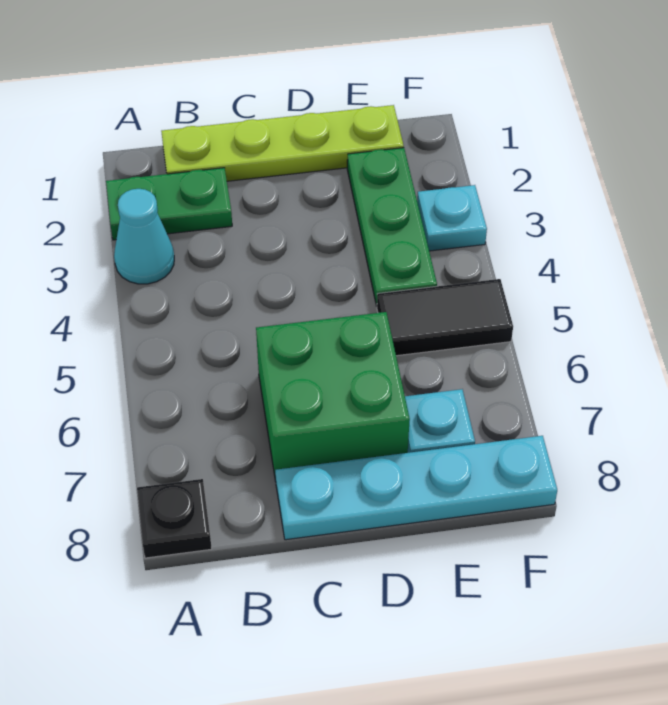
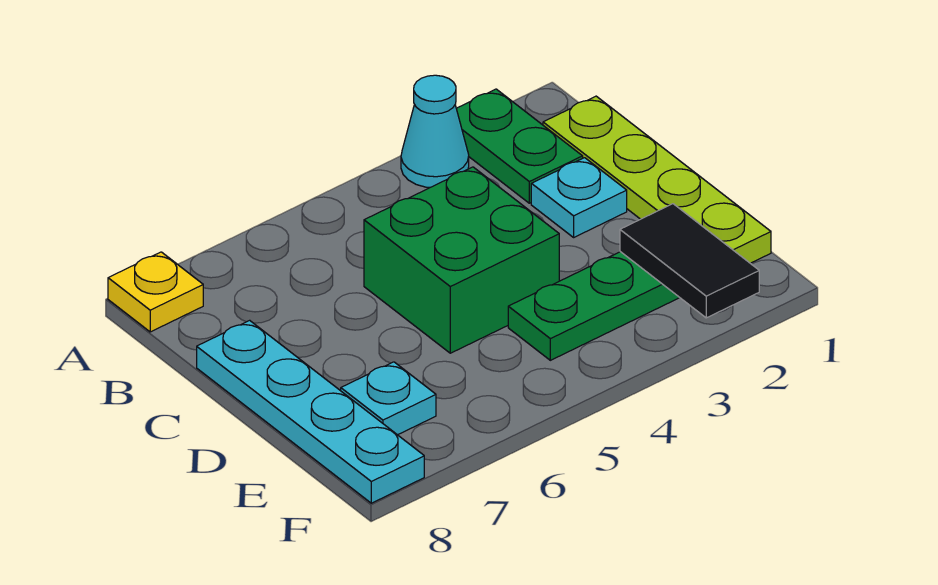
black plate A8 level 1 -> yellow plate A8 level 1
green brick C6:D7 level 1 -> green brick C4:D5 level 1
black tile E5:F5 level 1 -> black tile E2:F2 level 2
cyan plate F3 level 1 -> cyan plate C2 level 1

